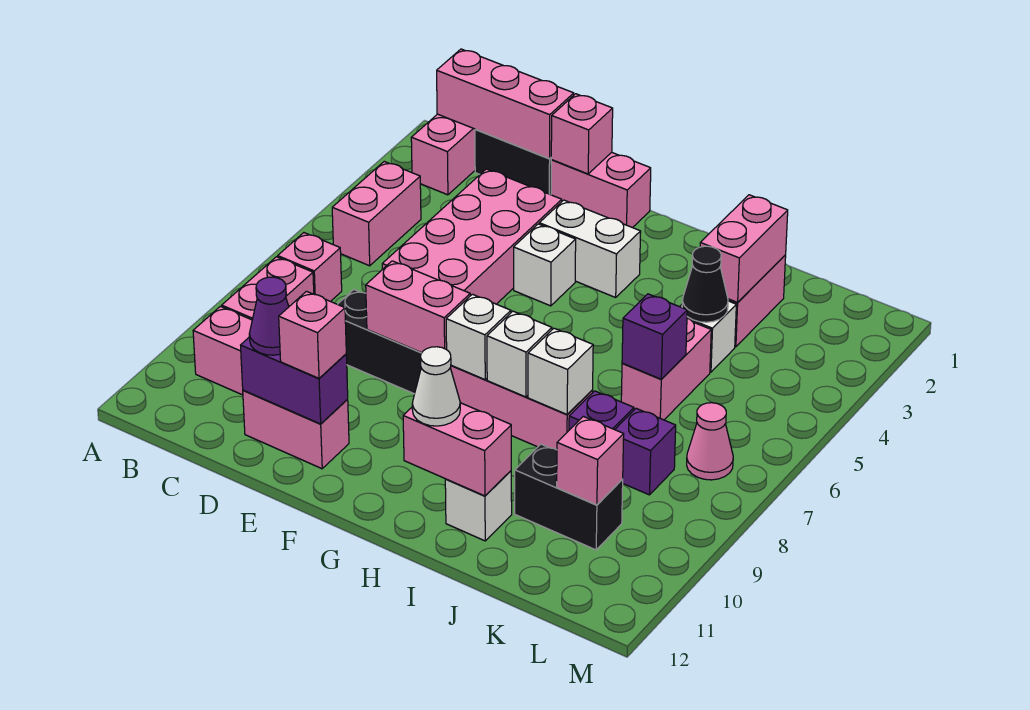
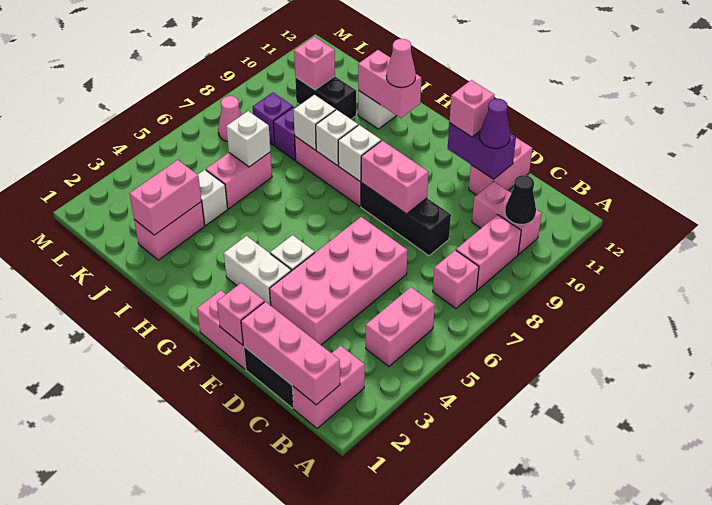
pink brick D11:E11 level 1 -> pink brick D11:D12 level 1
white cone H11 level 3 -> pink cone H11 level 3
black cone J4 level 2 -> black cone B10 level 2
purple brick J6 level 2 -> white brick J6 level 2

